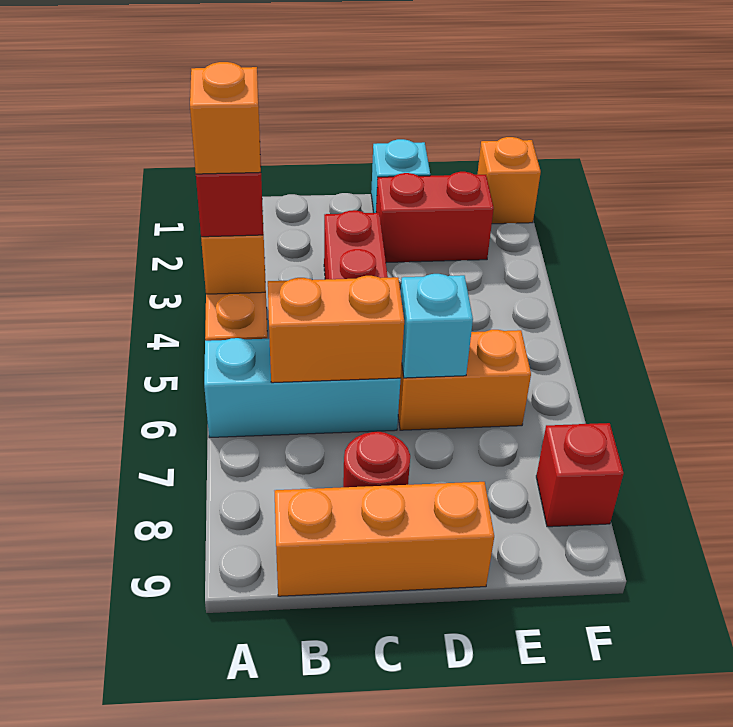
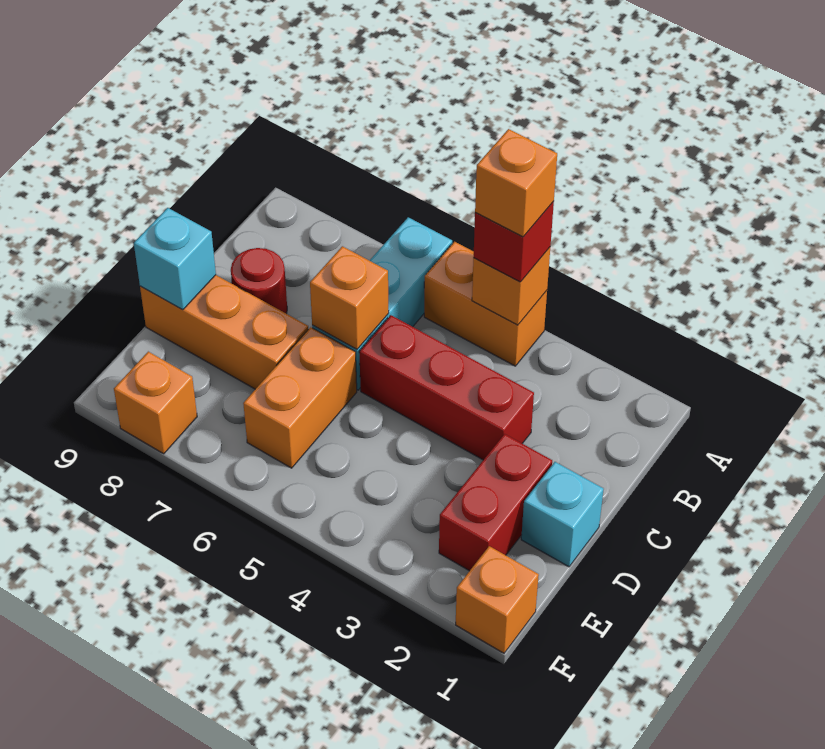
orange brick B6:C6 level 2 -> orange brick C6 level 2
orange brick B9:D9 level 1 -> orange brick D7:D9 level 1
cyan brick D6 level 2 -> cyan brick D9 level 2
red brick F8 level 1 -> orange brick F8 level 1

